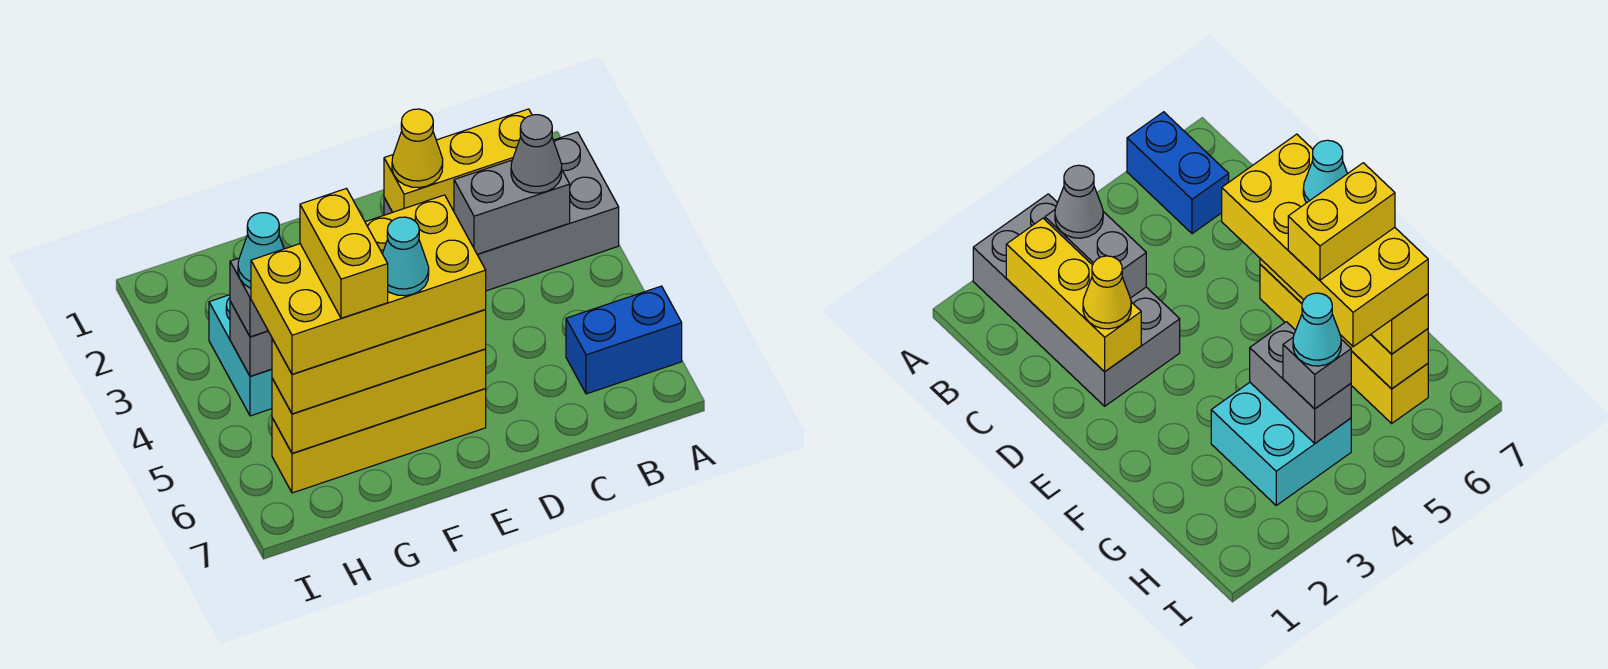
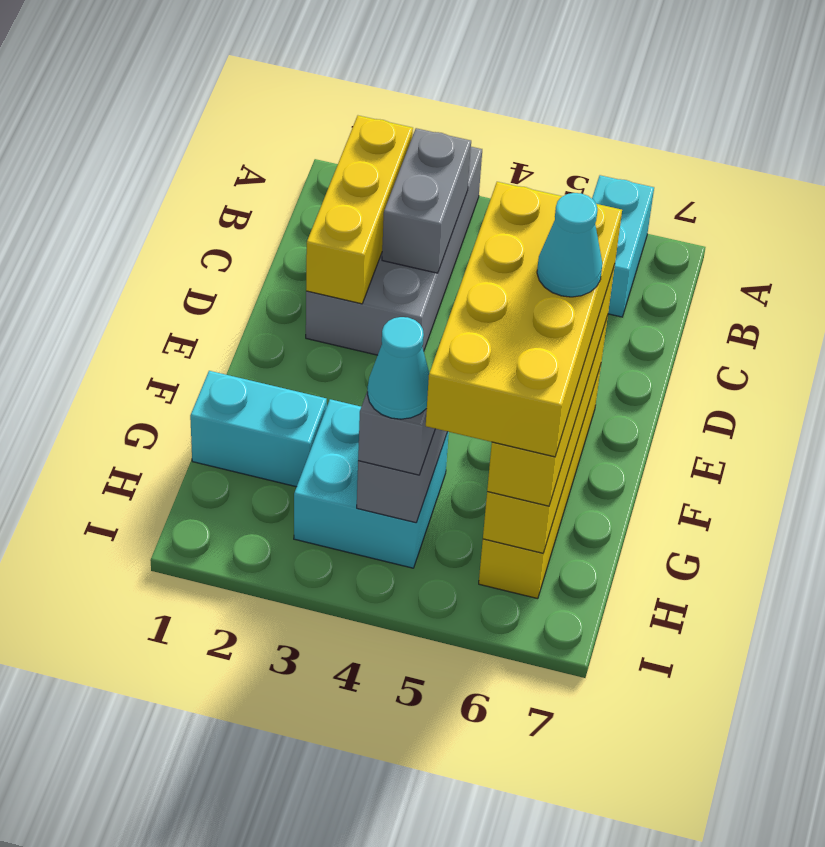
blue brick A6:B6 level 1 -> cyan brick A6:B6 level 1
grey cone B3 level 3 -> none
yellow cone D2 level 3 -> none
none -> cyan brick G1:G2 level 1
yellow brick G5:G6 level 5 -> none

